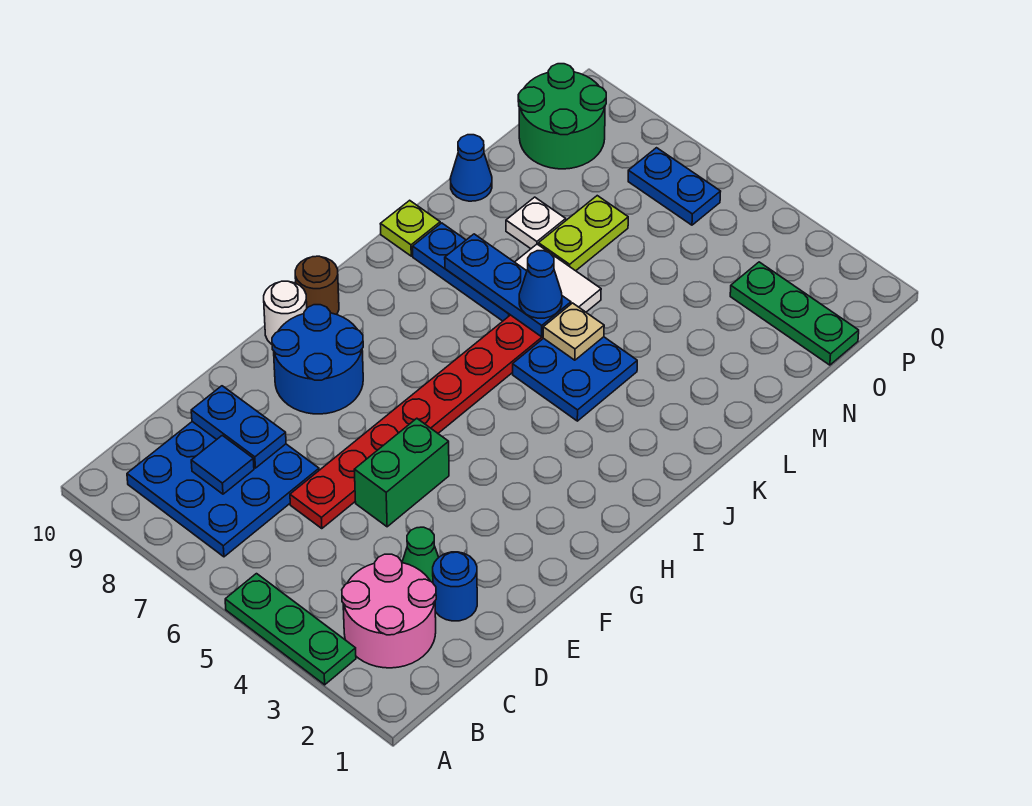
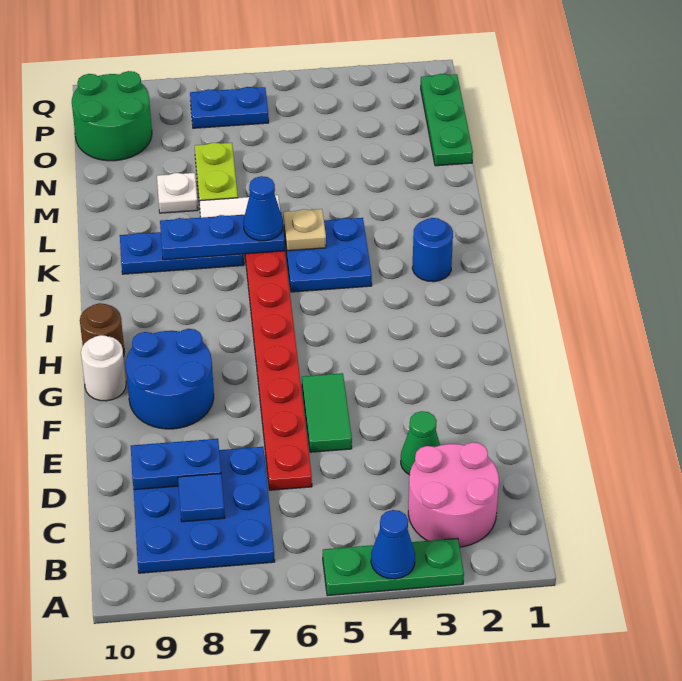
blue round brick D2 level 1 -> blue round brick J2 level 1
green brick E5:F5 level 1 -> green tile E5:F5 level 1
lime plate K10 level 1 -> none
blue cone M10 level 1 -> blue cone A4 level 2
green plate O1:O3 level 1 -> green plate N1:P1 level 1

